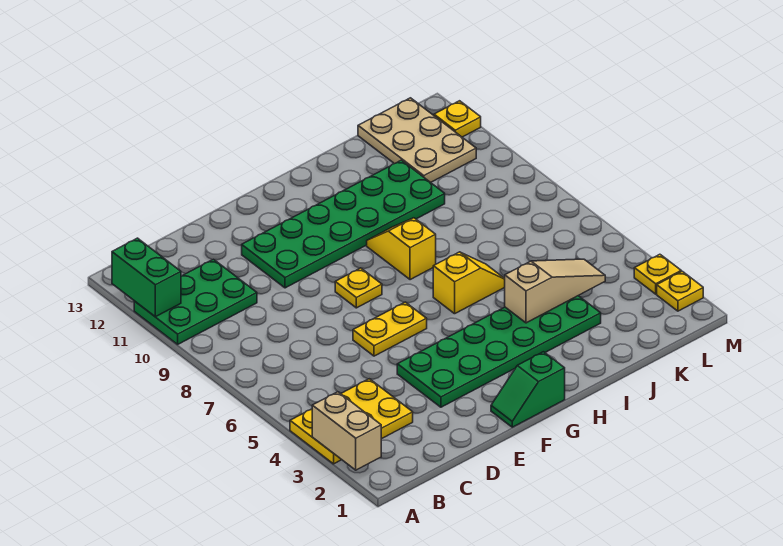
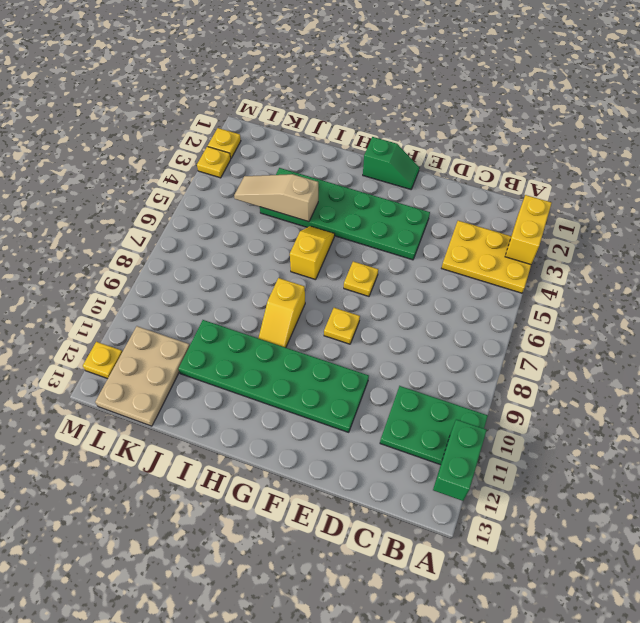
tan brick A2:A3 level 2 -> yellow brick A2:A3 level 2
yellow plate E6:F6 level 1 -> yellow plate F6 level 1
yellow slope H6:I6 level 1 top H -> yellow slope H5:H6 level 1 top 6

